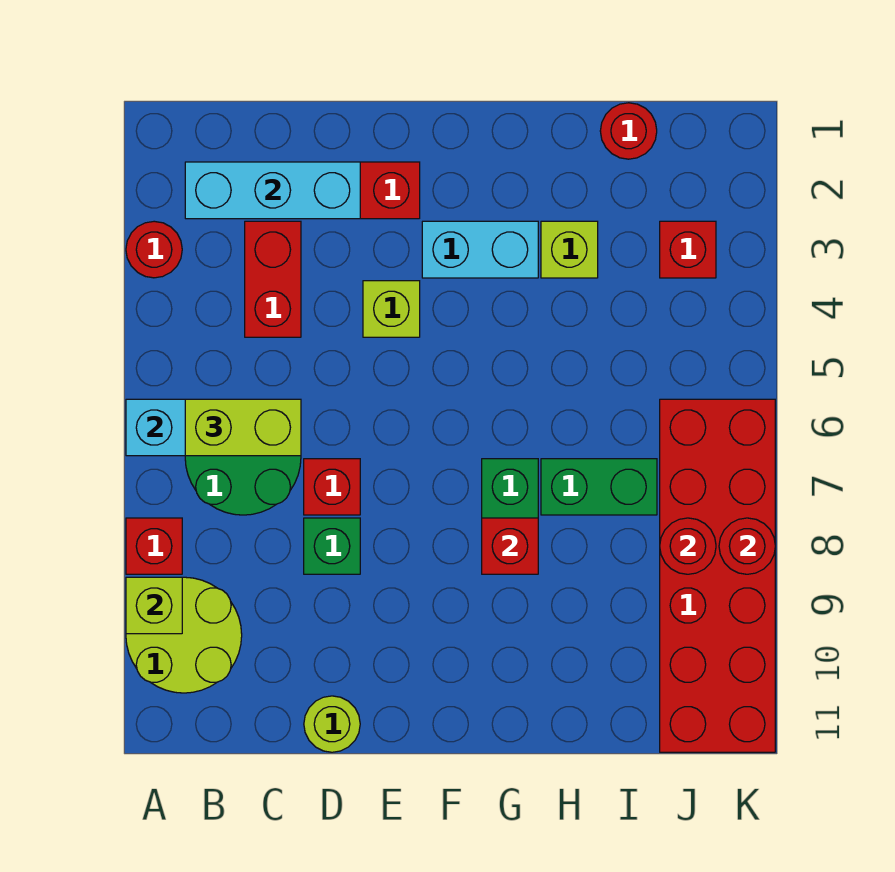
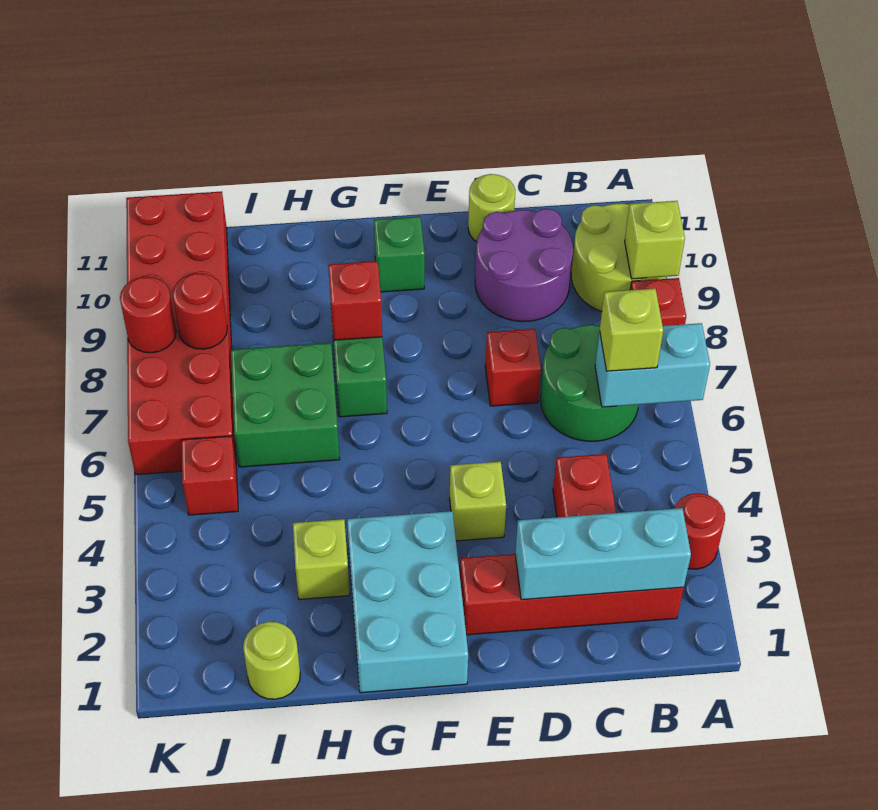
lime brick B6:C6 level 3 -> lime brick B6 level 3
none -> purple round brick C9:D10 level 1
green brick D8 level 1 -> green brick F10 level 1
cyan brick F3:G3 level 1 -> cyan brick F1:G3 level 1
green brick H7:I7 level 1 -> green brick H6:I7 level 1
red round brick I1 level 1 -> lime round brick I1 level 1
red brick J3 level 1 -> red brick J5 level 1

